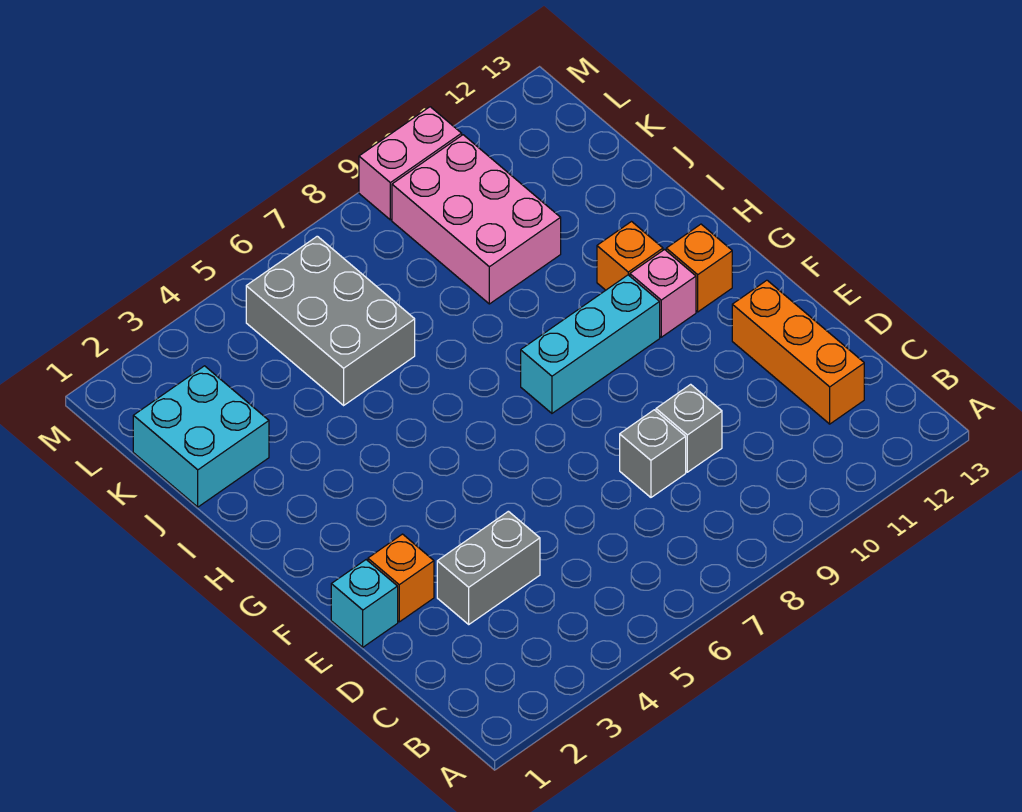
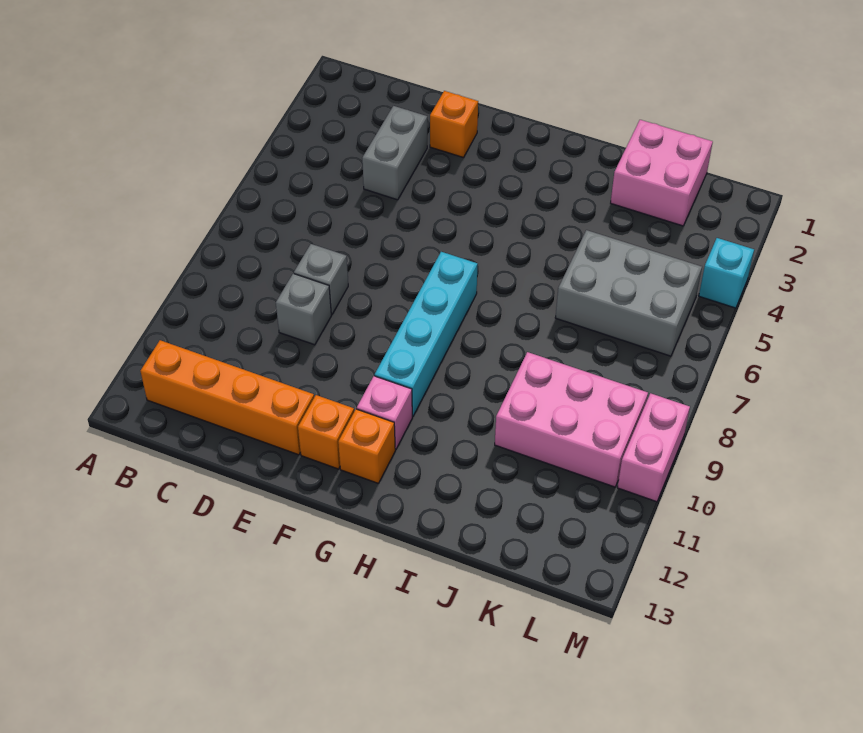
orange brick C12:E12 level 1 -> orange brick B12:E12 level 1
cyan brick E1 level 1 -> cyan brick M4 level 1
cyan brick G8:G10 level 1 -> cyan brick G7:G10 level 1
orange brick H11 level 1 -> orange brick F12 level 1
cyan brick J1:K2 level 1 -> pink brick J1:K2 level 1

